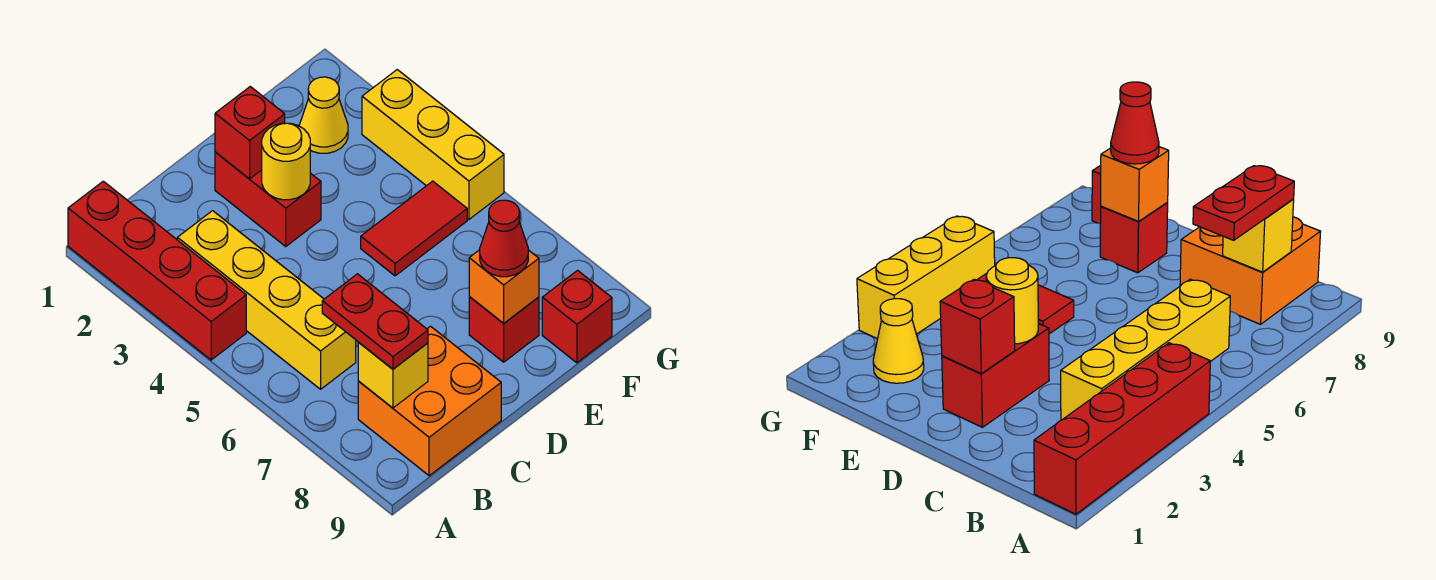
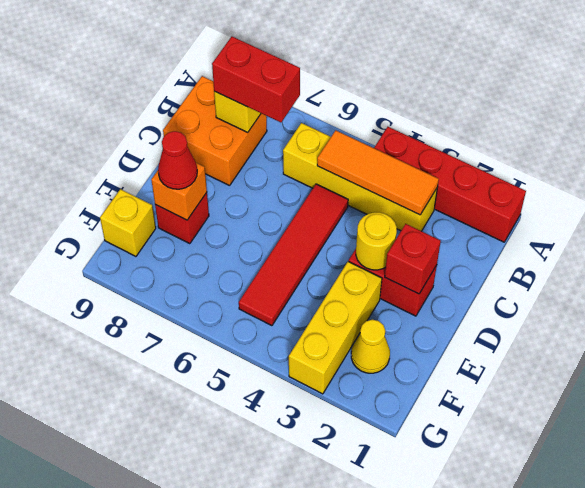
none -> orange tile B3:B5 level 2
red plate B7:B8 level 3 -> red brick B7:B8 level 3
red tile E5:F5 level 1 -> red tile C5:F5 level 1
red brick F9 level 1 -> yellow brick F9 level 1
yellow brick G3:G5 level 1 -> yellow brick E3:G3 level 1

